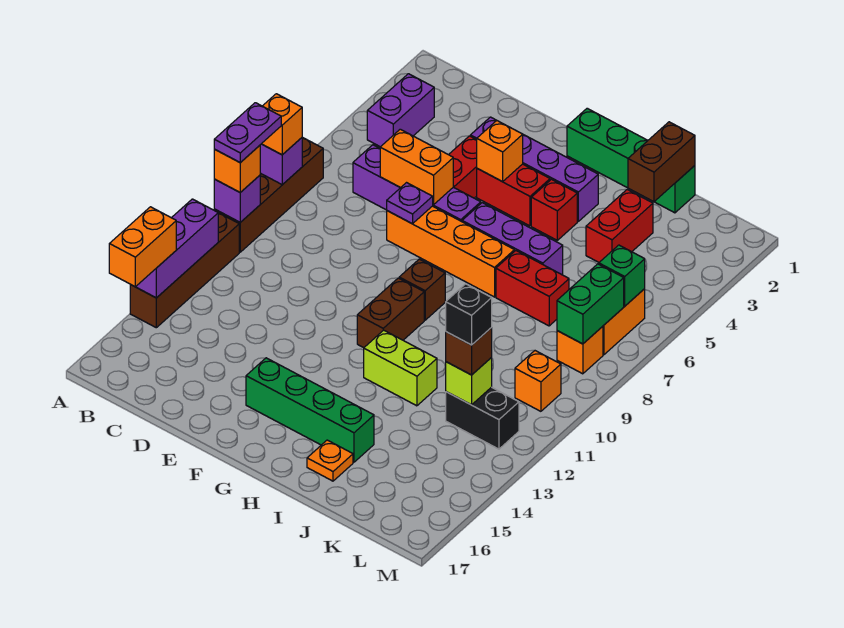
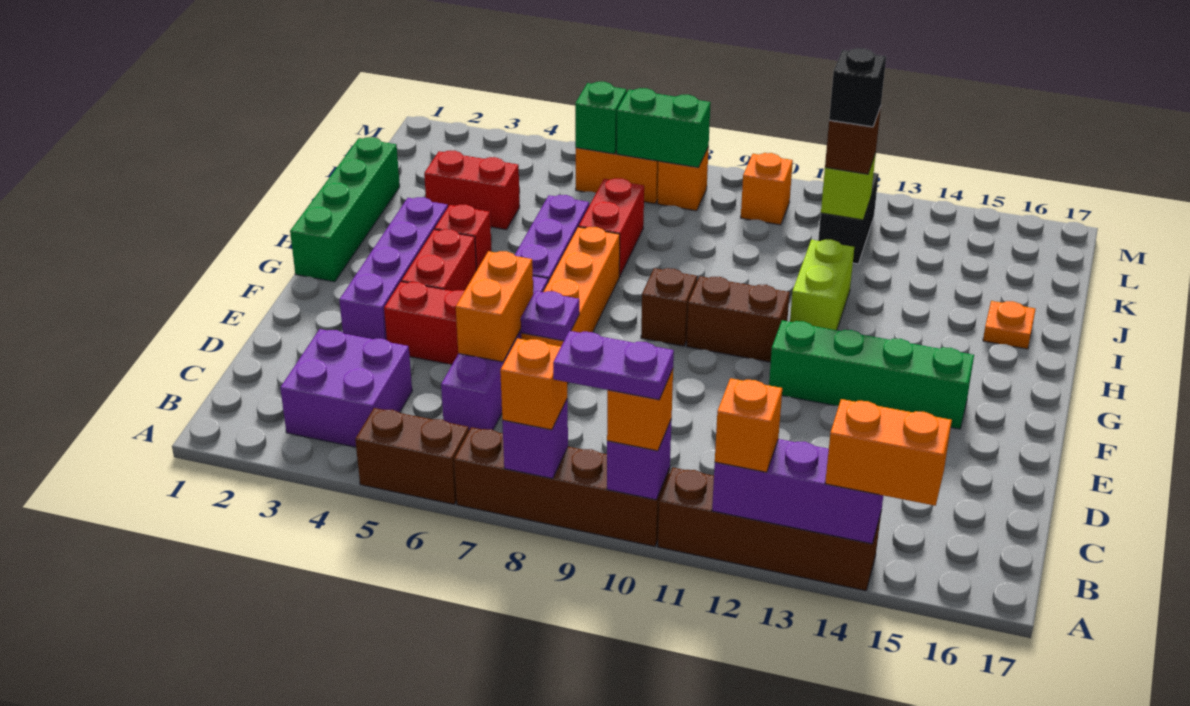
purple brick B3:B4 level 1 -> purple brick B3:C4 level 1
orange brick F4 level 2 -> orange brick A12 level 3
green brick F15:I15 level 1 -> green brick F12:F15 level 1
brown brick J1:J2 level 2 -> brown brick A5:A6 level 1

